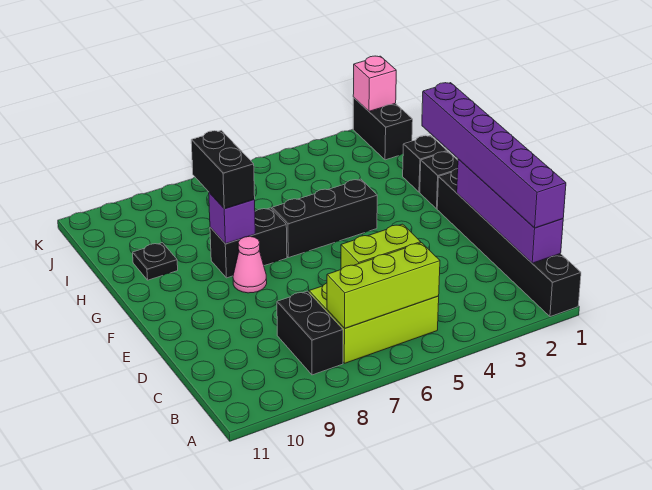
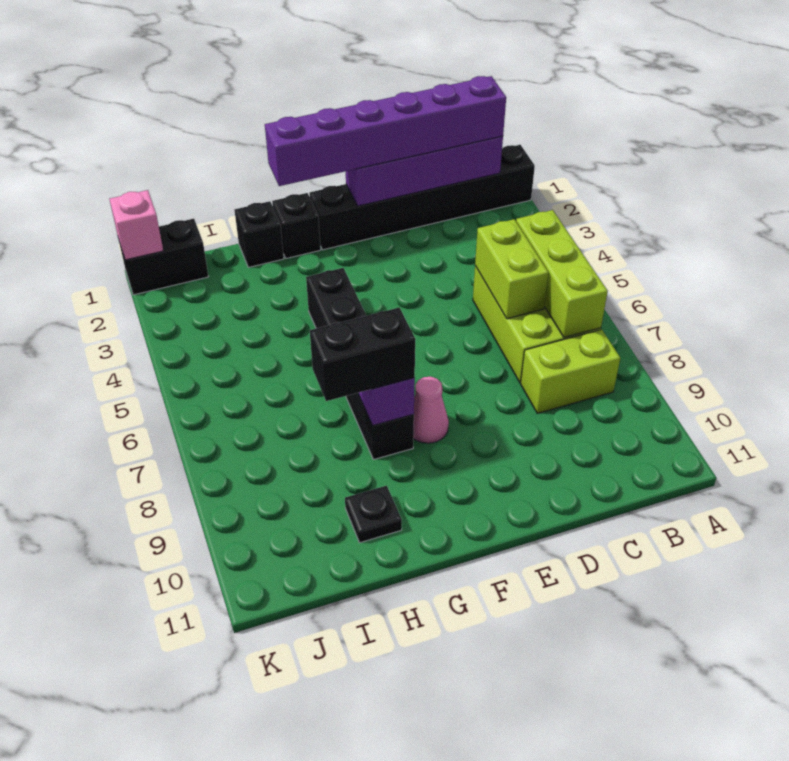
black brick B8:C8 level 1 -> lime brick B8:C8 level 1

